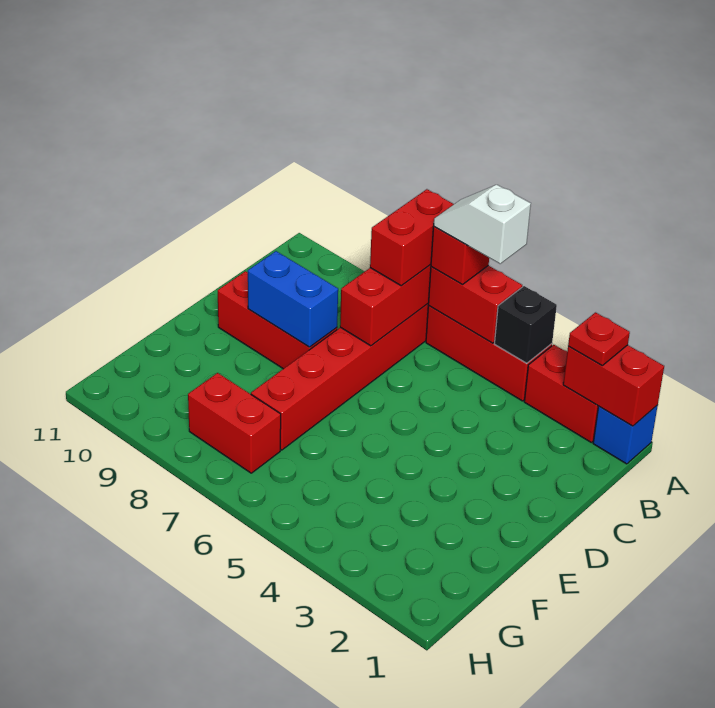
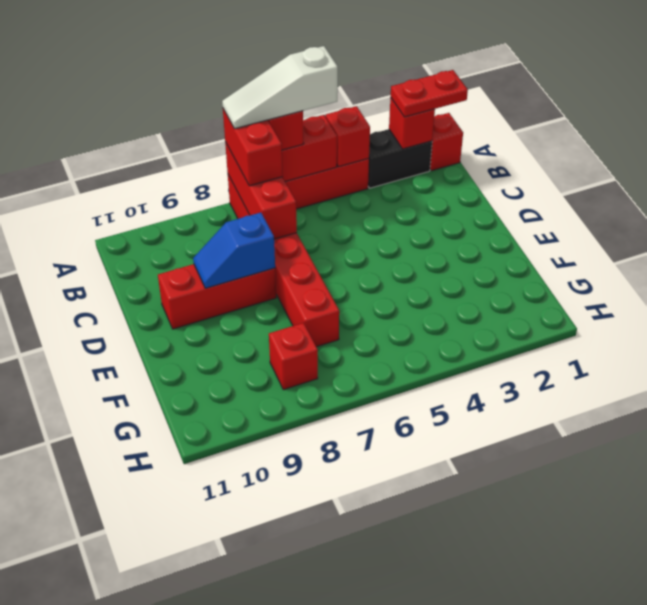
blue brick A1 level 1 -> red brick A1 level 1
red brick A1:A2 level 2 -> red brick A2 level 2
red brick A2:A3 level 1 -> black brick A2:A3 level 1
red plate A2 level 3 -> red plate A1:A2 level 3
black brick A4 level 2 -> red brick A4 level 2
white slope A5:A6 level 4 top 5 -> white slope A5:A7 level 4 top 5
blue brick D8:D9 level 2 -> blue slope D8:D9 level 2 top 8
red brick G7:G8 level 1 -> red brick G8 level 1

